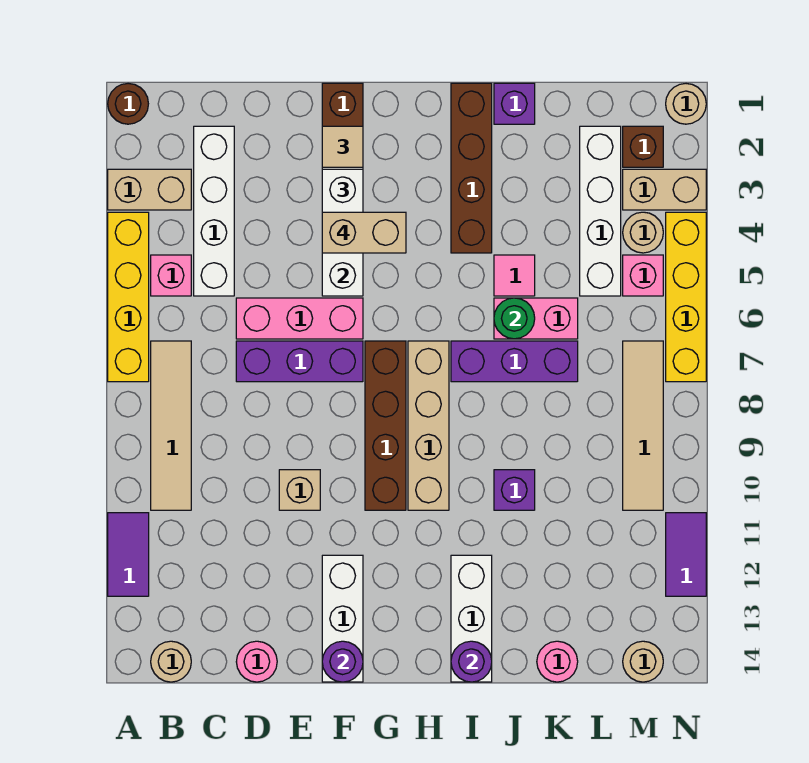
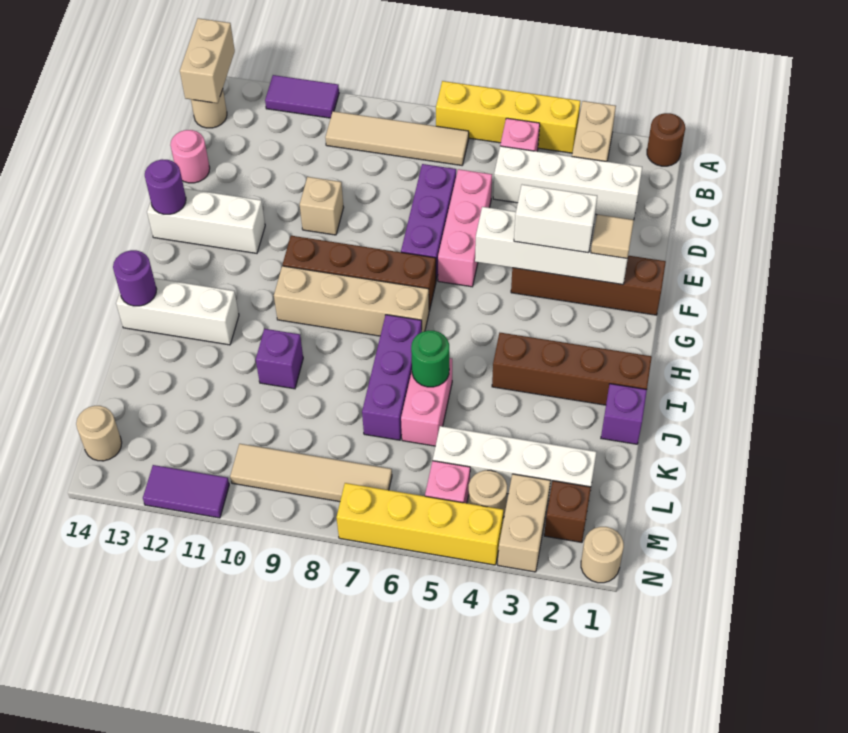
tan brick F4:G4 level 4 -> tan brick A14:B14 level 2
pink tile J5 level 1 -> none
pink round brick K14 level 1 -> none

